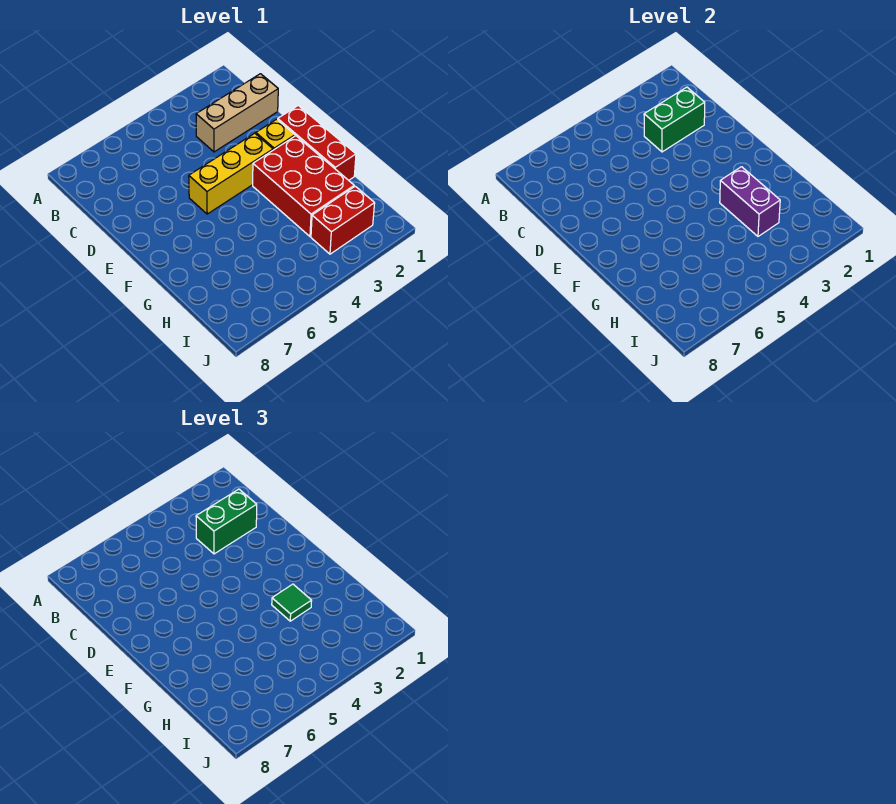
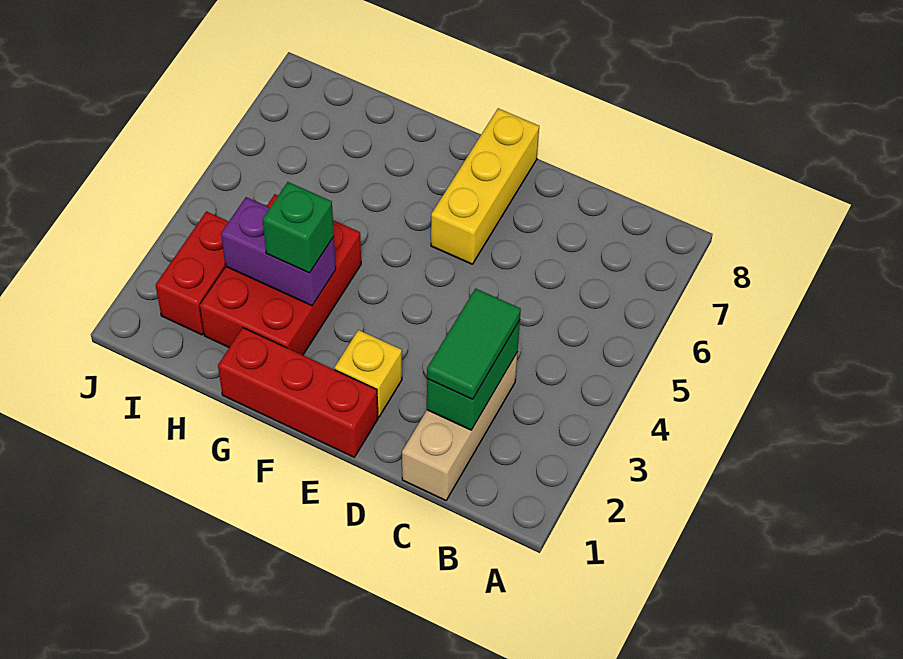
green brick C2:C3 level 3 -> green tile C2:C3 level 3
yellow brick E3:E5 level 1 -> yellow brick E6:E8 level 1
red brick F2:H3 level 1 -> red brick G2:H4 level 1
green tile G3 level 3 -> green brick G3 level 3

